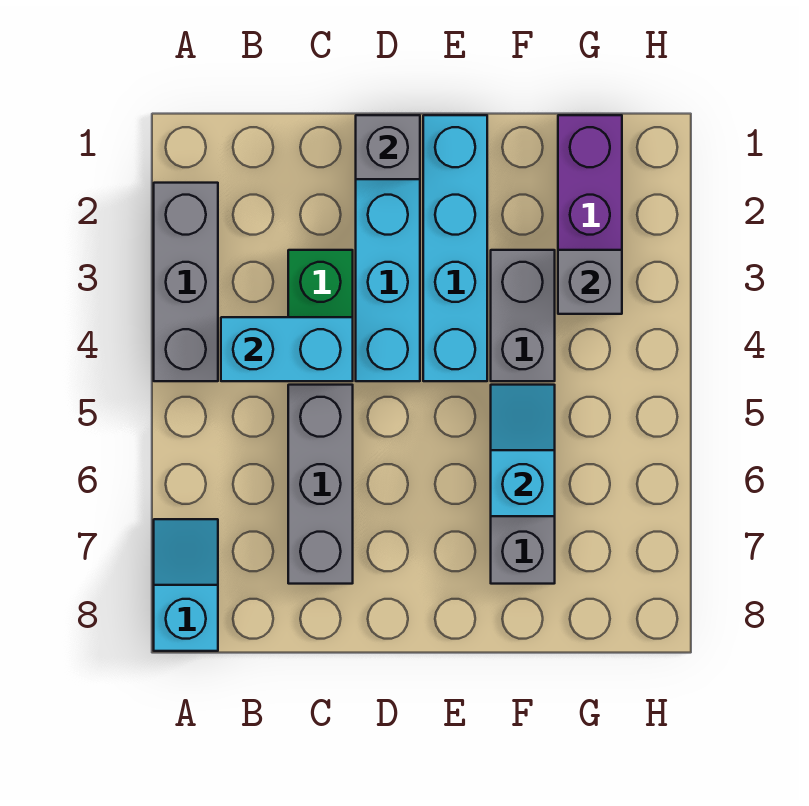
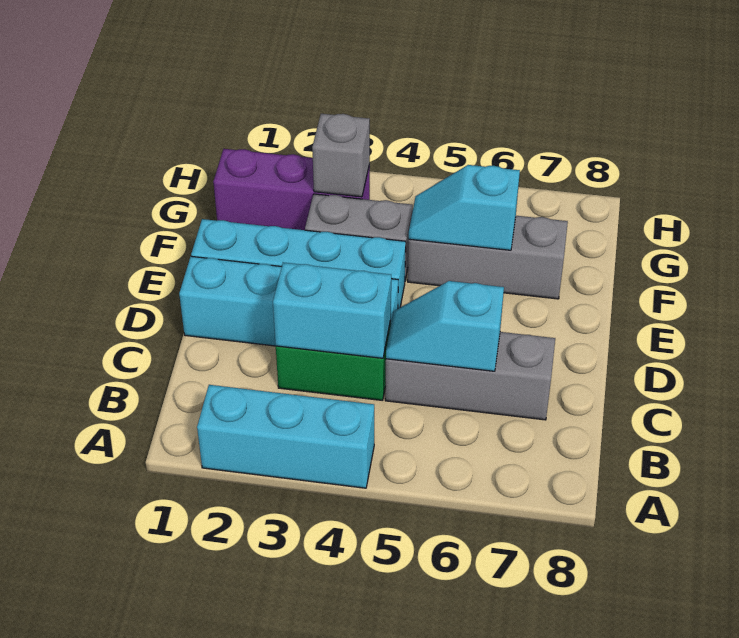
grey brick A2:A4 level 1 -> cyan brick A2:A4 level 1
cyan slope A7:A8 level 1 top 8 -> cyan slope C5:C6 level 2 top 6
cyan brick B4:C4 level 2 -> cyan brick C3:C4 level 2
grey brick D1 level 2 -> none

